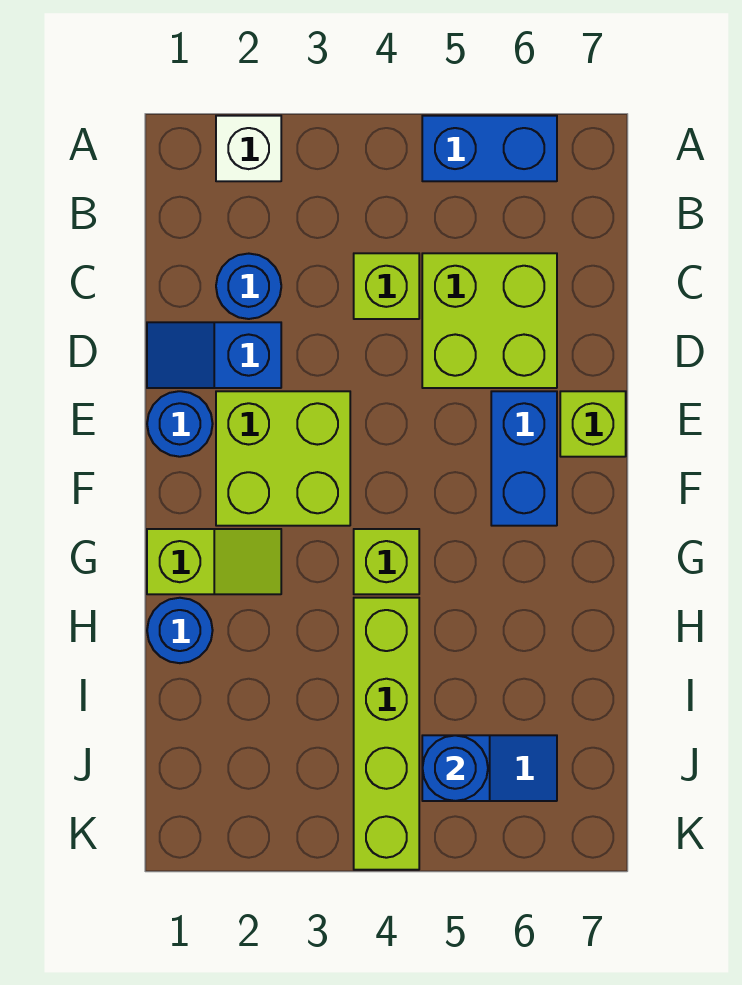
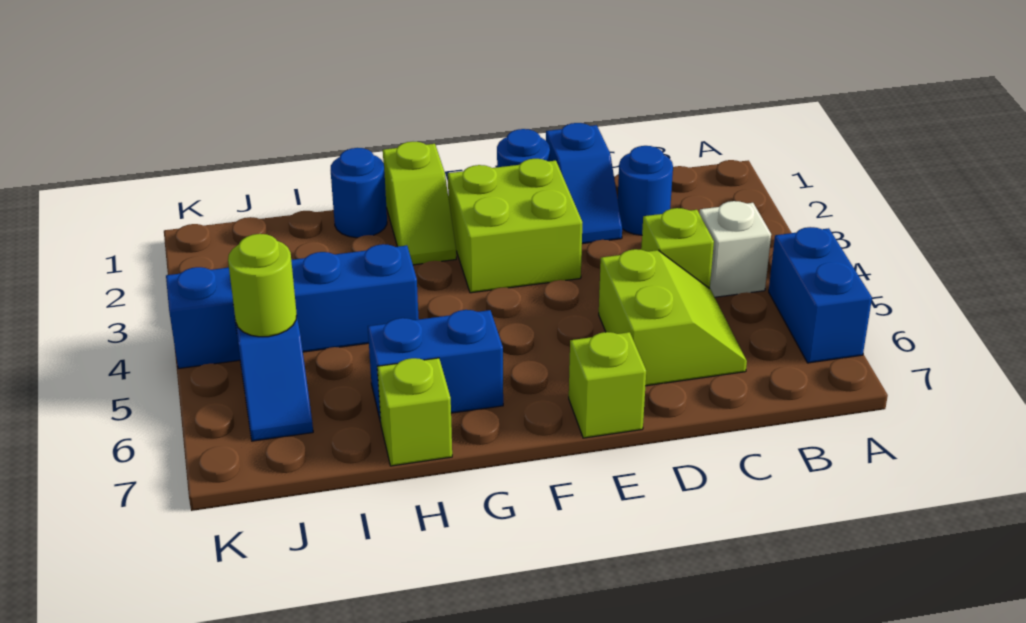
white brick A2 level 1 -> white brick B4 level 1
lime brick C5:D6 level 1 -> lime slope C5:D6 level 1 top D
blue slope D1:D2 level 1 top 2 -> blue slope D1:D2 level 1 top 1
blue brick E6:F6 level 1 -> blue brick G6:H6 level 1
lime brick G4 level 1 -> lime brick H7 level 1
lime brick H4:K4 level 1 -> blue brick H4:K4 level 1
blue round brick J5 level 2 -> lime round brick J5 level 2

